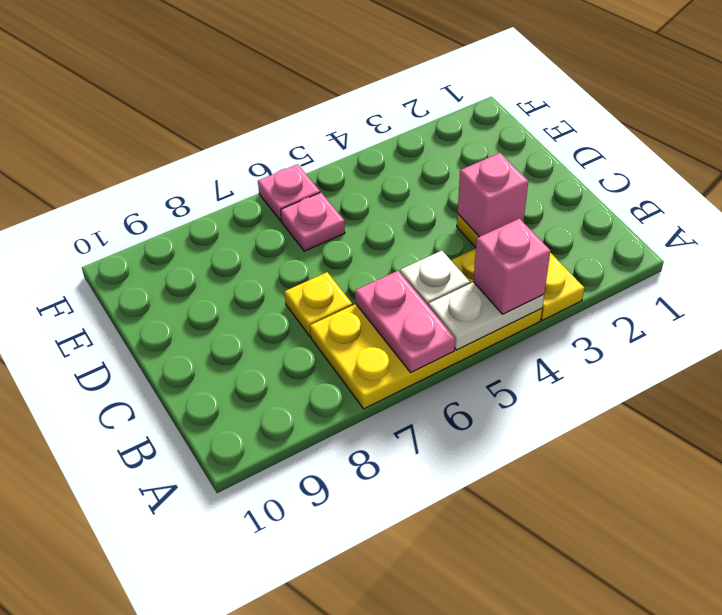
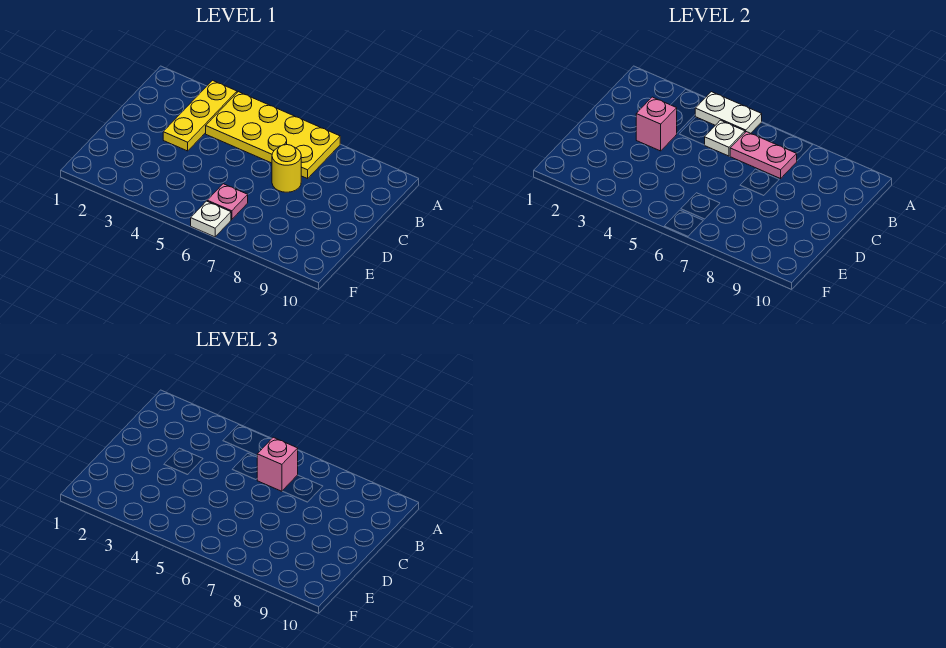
pink brick A4 level 3 -> pink brick B6 level 3
pink plate A6:B6 level 2 -> pink plate B6:B7 level 2
yellow plate C7 level 1 -> yellow round brick C7 level 1
pink plate F6 level 1 -> white plate F6 level 1

